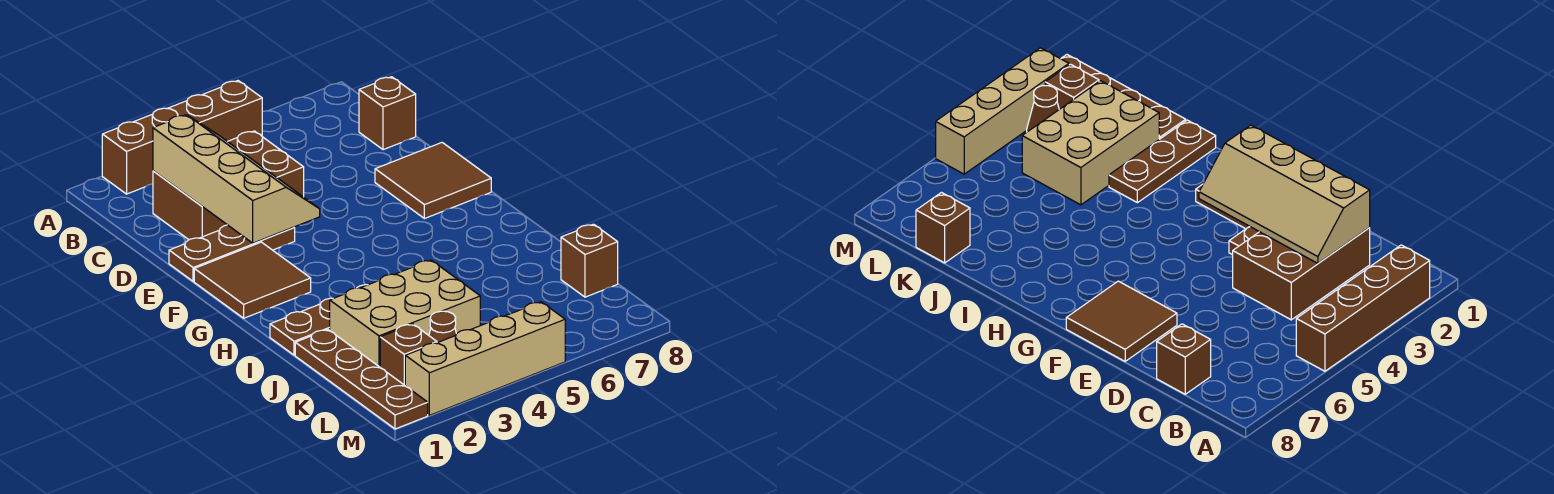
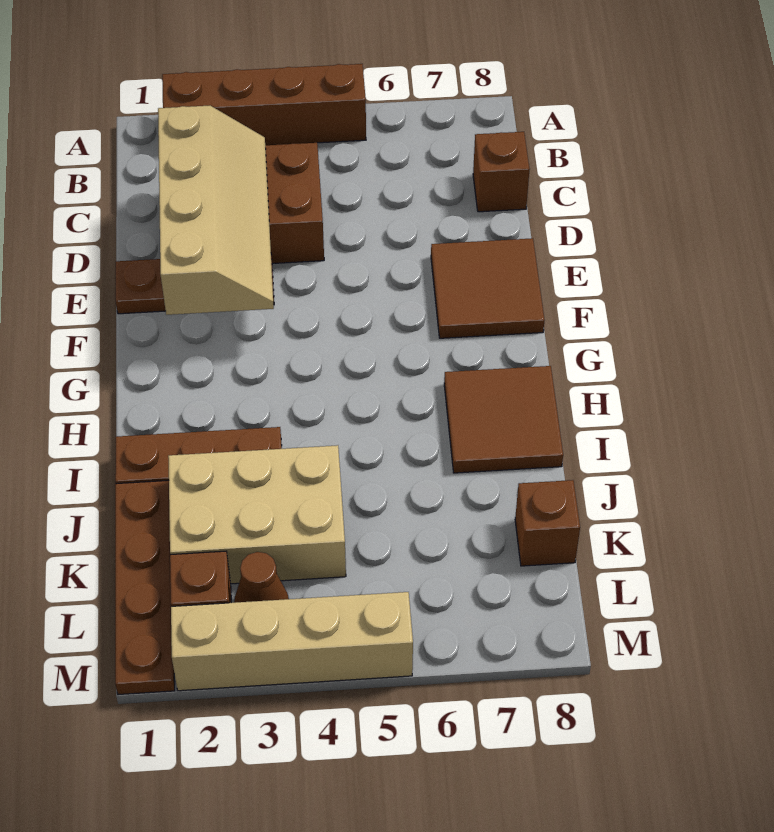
brown tile F1:G2 level 1 -> brown tile H7:I8 level 1

